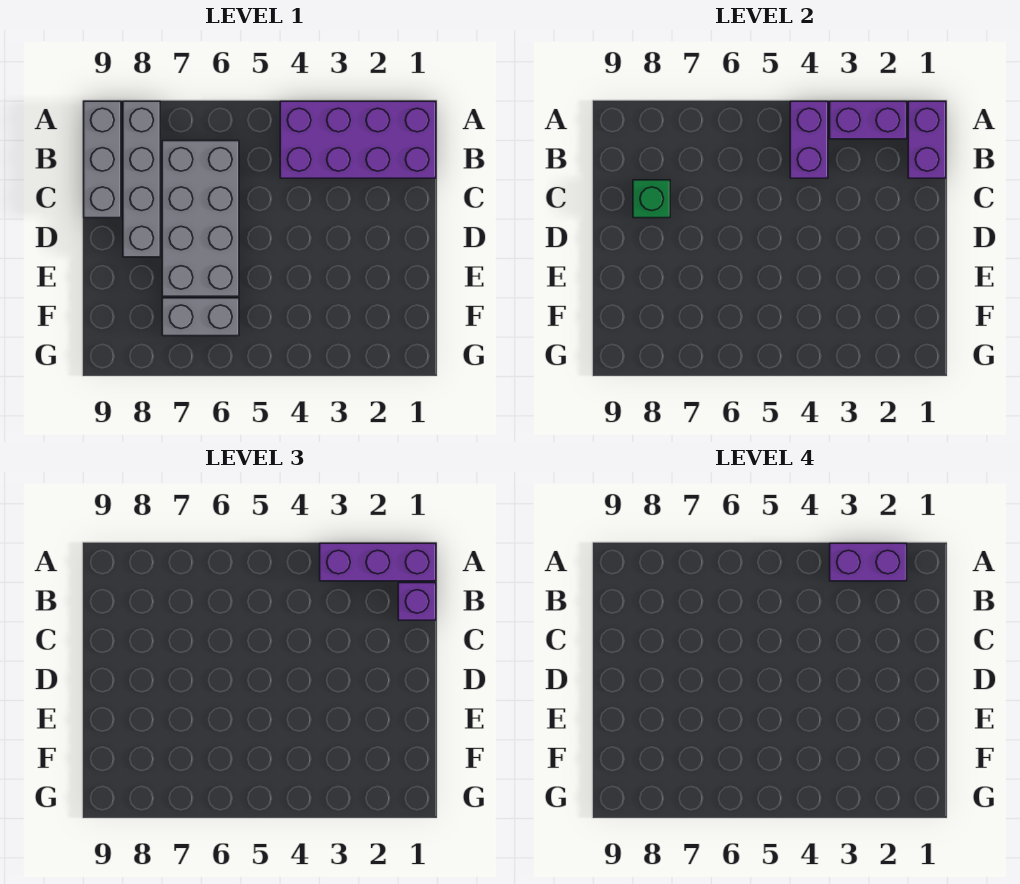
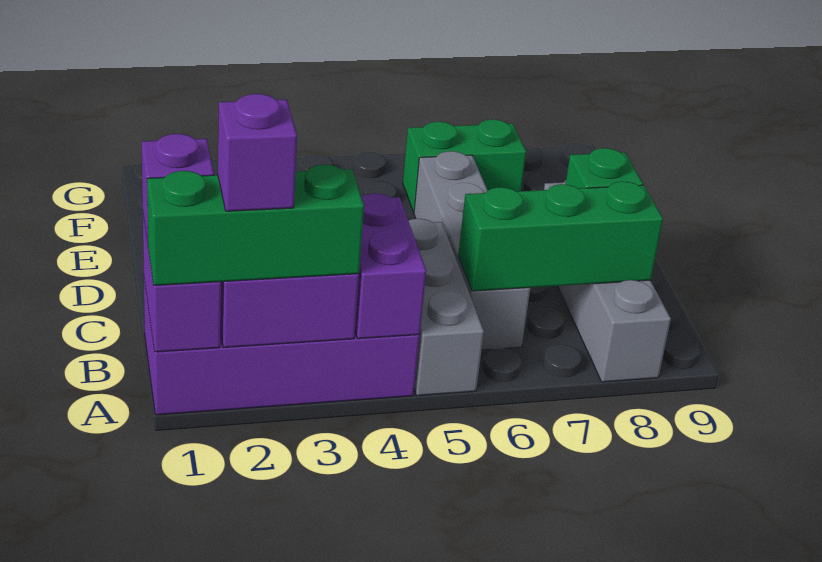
purple brick A1:A3 level 3 -> green brick A1:A3 level 3
purple brick A2:A3 level 4 -> purple brick A2 level 4
grey brick A9:C9 level 1 -> grey brick A5:C5 level 1
grey brick B6:E7 level 1 -> grey brick B6:E6 level 1
none -> green brick B6:B8 level 2
grey brick F6:F7 level 1 -> green brick F6:F7 level 1

